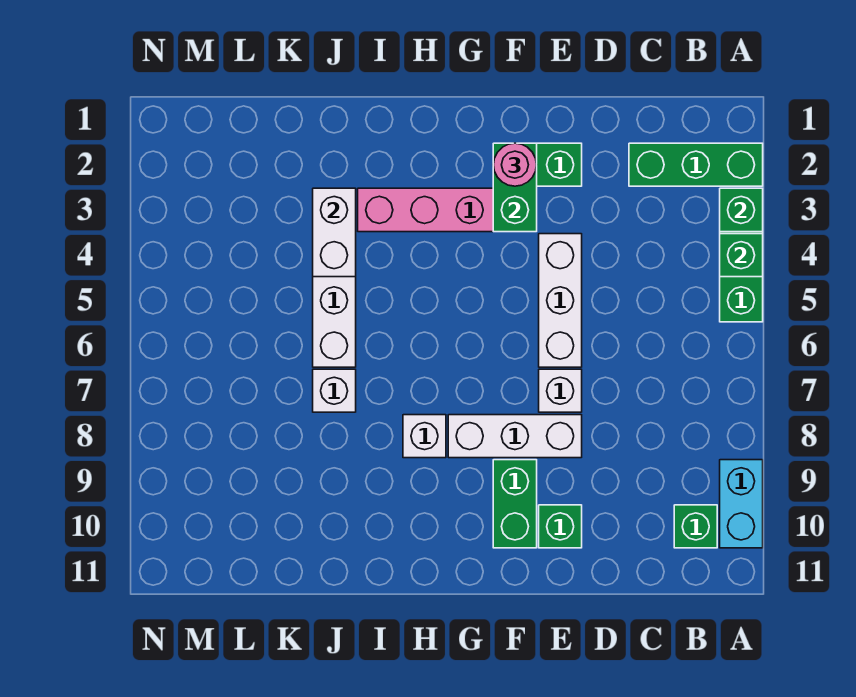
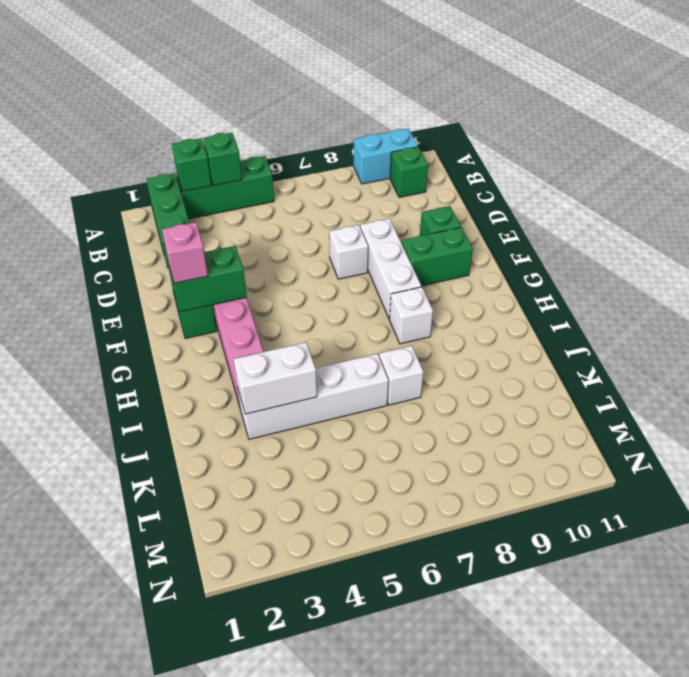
white brick E4:E6 level 1 -> none
pink round brick F2 level 3 -> pink brick F2 level 3

